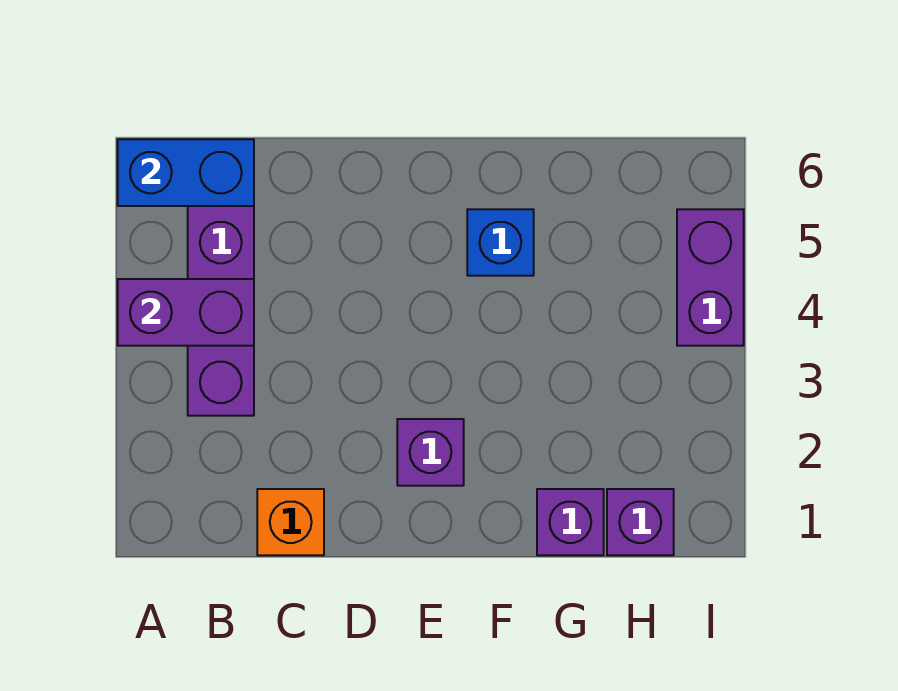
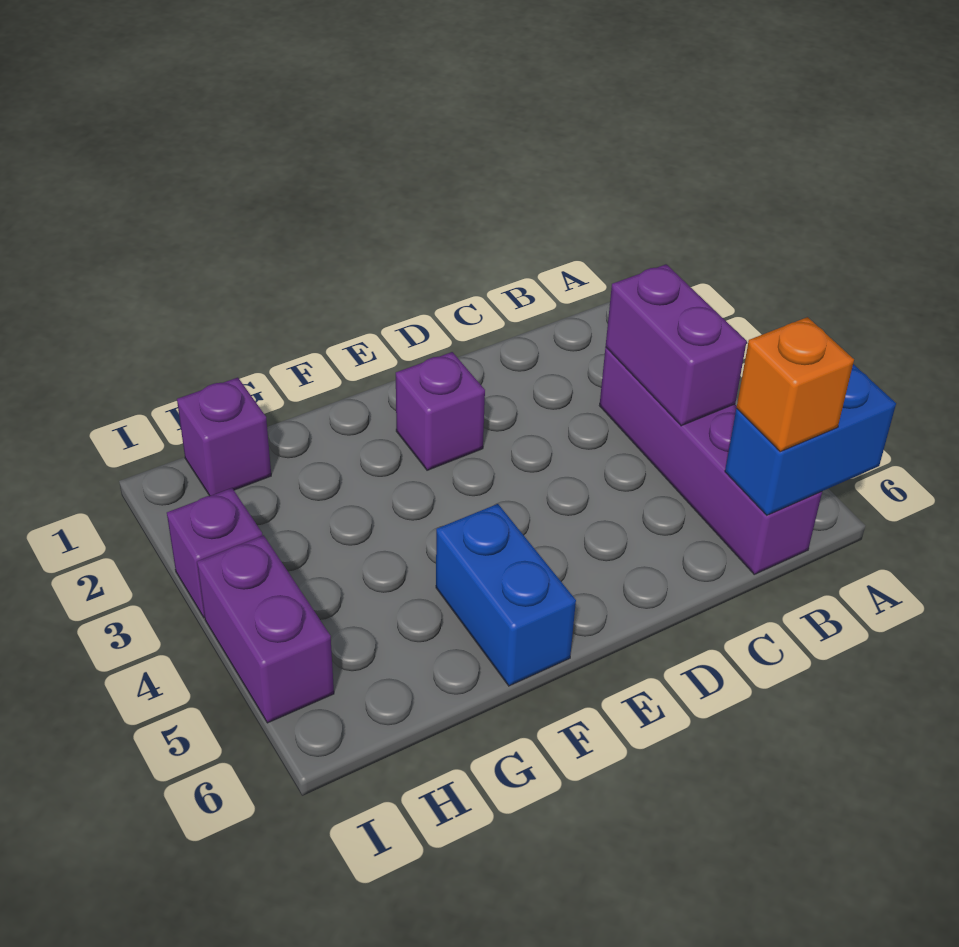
purple brick A4:B4 level 2 -> purple brick B3:B4 level 2
orange brick C1 level 1 -> orange brick B6 level 3
blue brick F5 level 1 -> blue brick F5:F6 level 1
purple brick G1 level 1 -> purple brick I3 level 1

